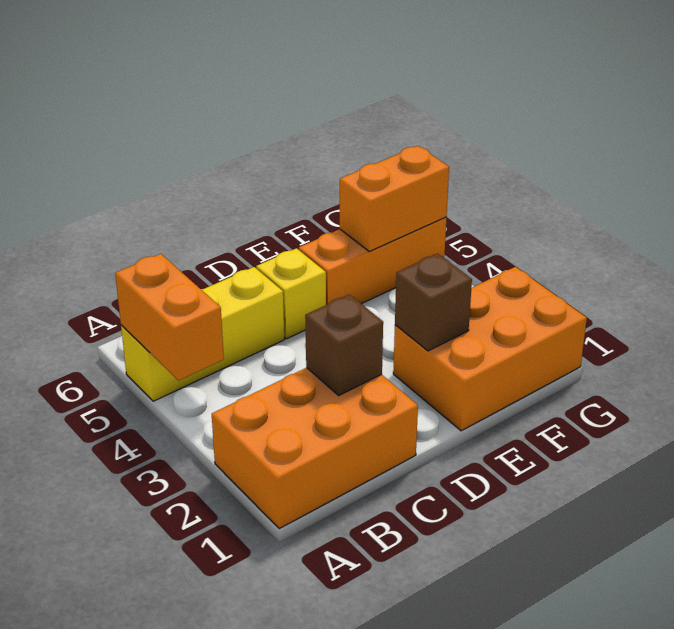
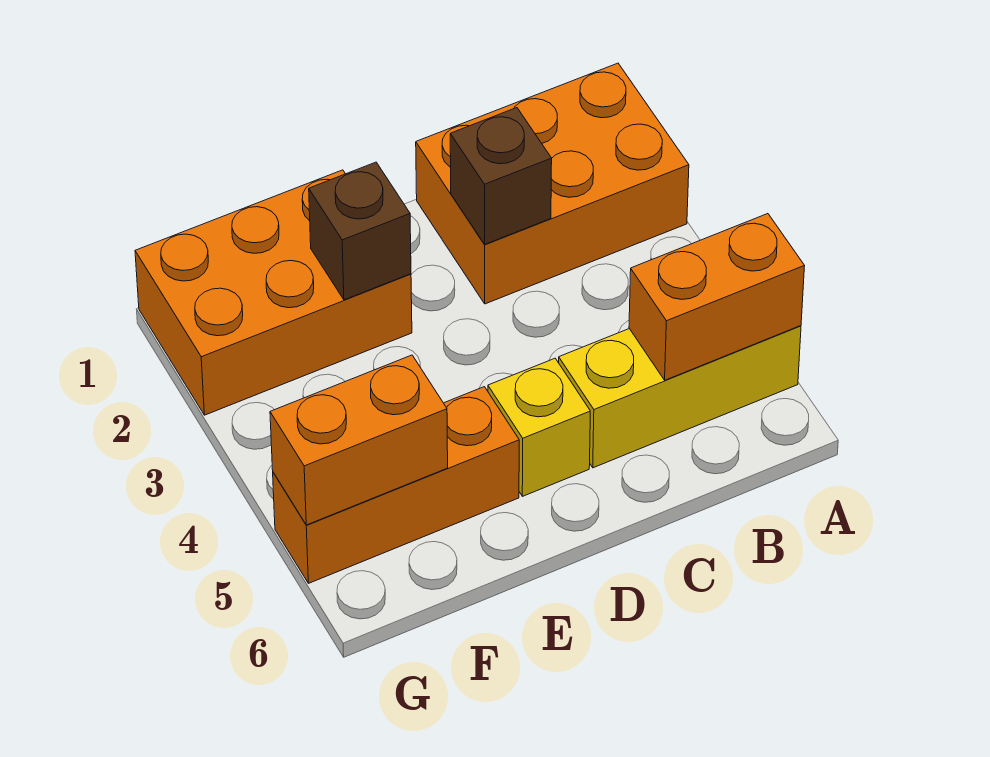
orange brick A4:A5 level 2 -> orange brick A5:B5 level 2

